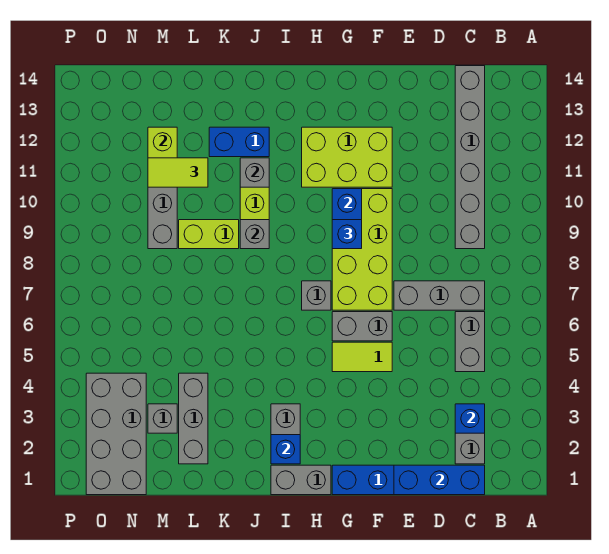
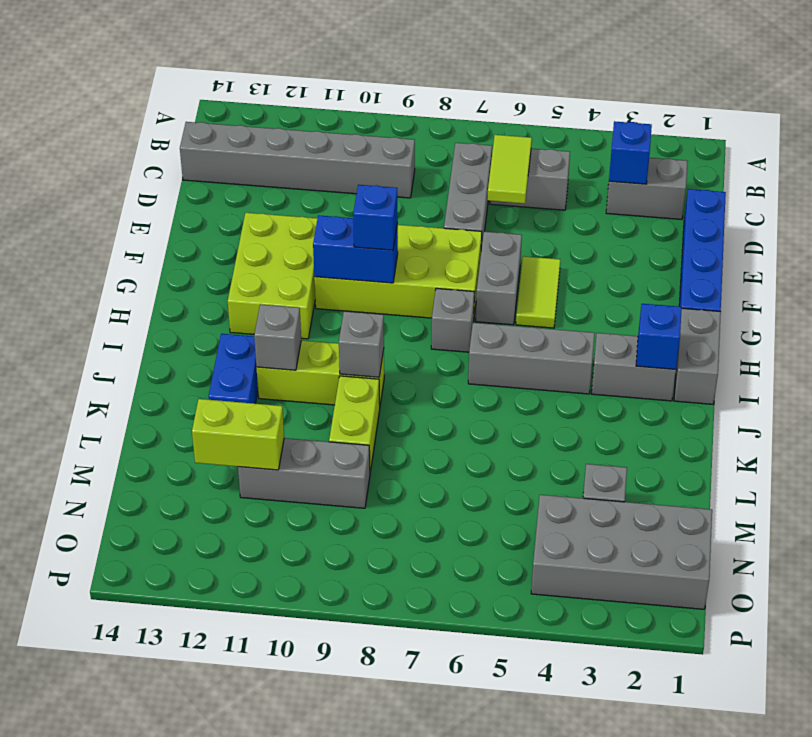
blue brick C1:E1 level 2 -> none
grey brick L2:L4 level 1 -> grey brick I4:I6 level 1
lime tile L11:M11 level 3 -> lime tile C6:D6 level 2

